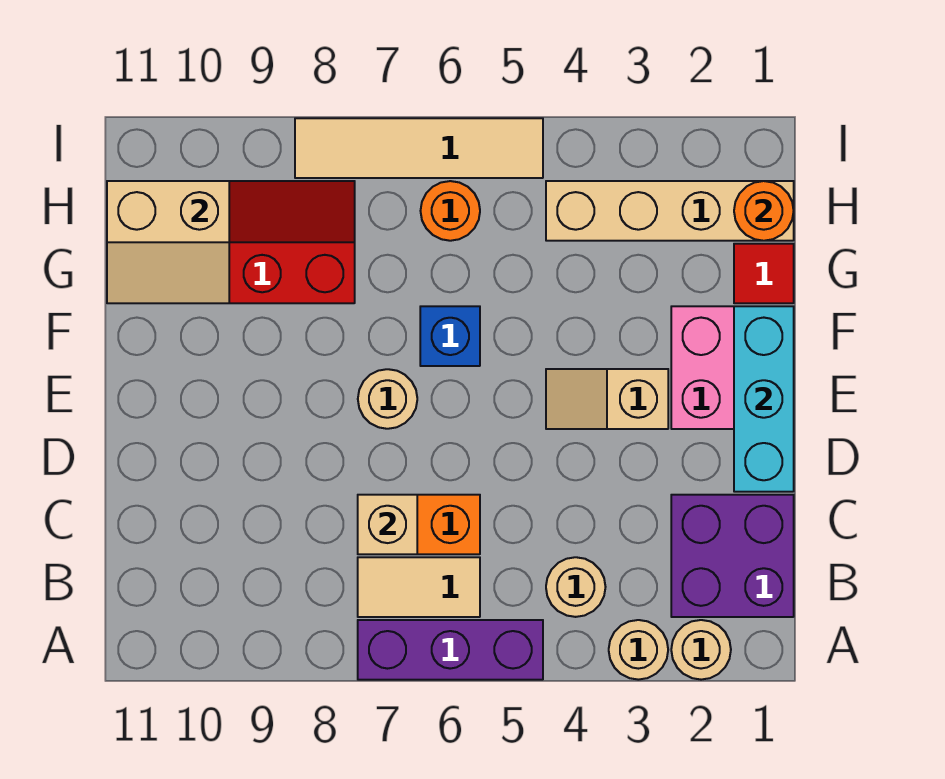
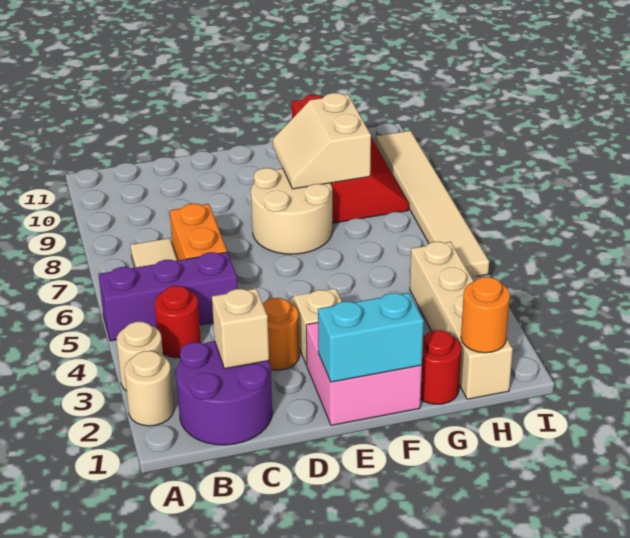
purple brick A5:A7 level 1 -> purple brick A5:C5 level 1
purple brick B1:C2 level 1 -> purple round brick B1:C2 level 1
tan round brick B4 level 1 -> red round brick B4 level 1
tan brick C7 level 2 -> tan brick C2 level 2
cyan brick D1:F1 level 2 -> cyan brick E1:F1 level 2
tan round brick E7 level 1 -> tan round brick E7:F8 level 1
blue brick F6 level 1 -> none
red tile G1 level 1 -> red round brick G1 level 1
tan slope G10:H11 level 2 top H -> tan slope F8:G9 level 2 top G
orange round brick H6 level 1 -> orange round brick D3 level 1
tan tile I5:I8 level 1 -> tan tile I5:I10 level 1

